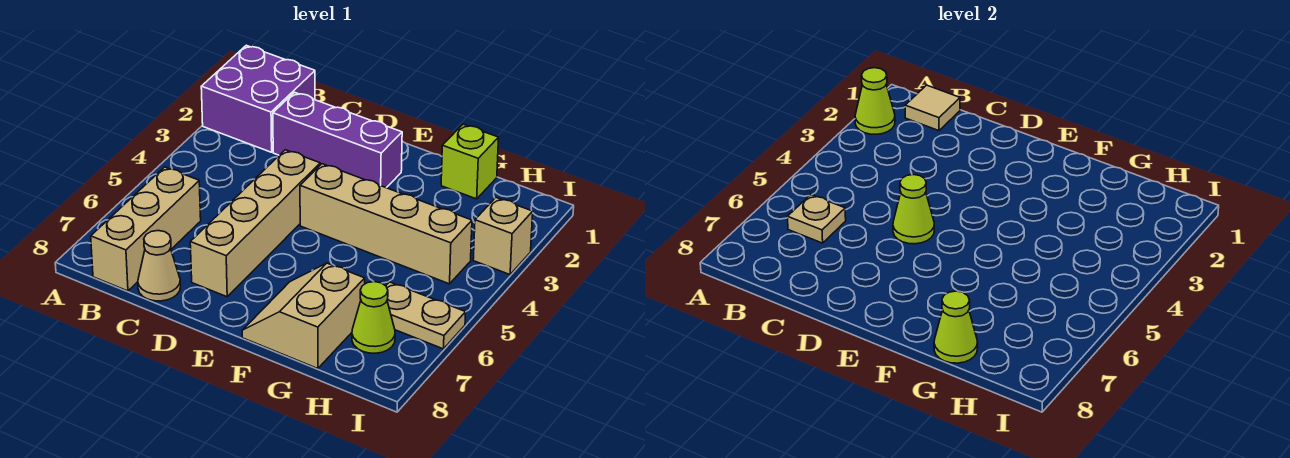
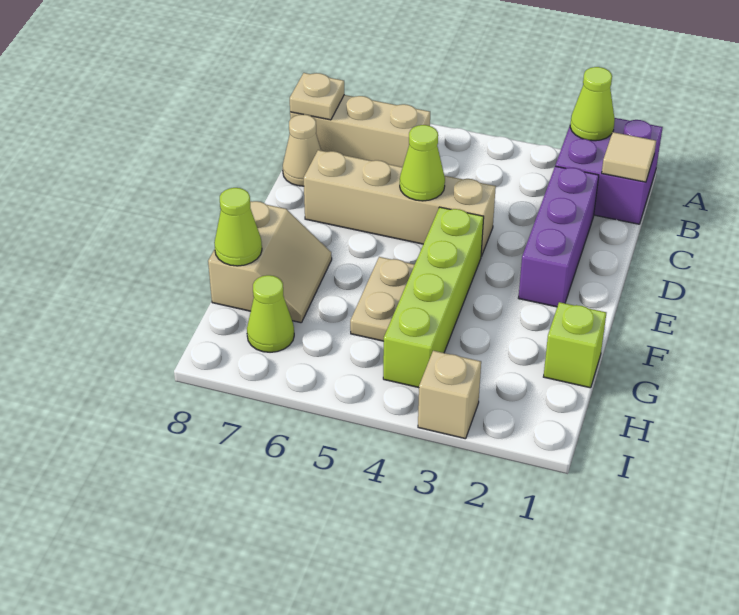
tan plate B6 level 2 -> tan plate B8 level 2
tan brick E4:H4 level 1 -> lime brick E4:H4 level 1
tan slope F7:G8 level 1 top G -> tan slope F7:G8 level 1 top 8
tan plate H6:I6 level 1 -> tan plate F5:G5 level 1

